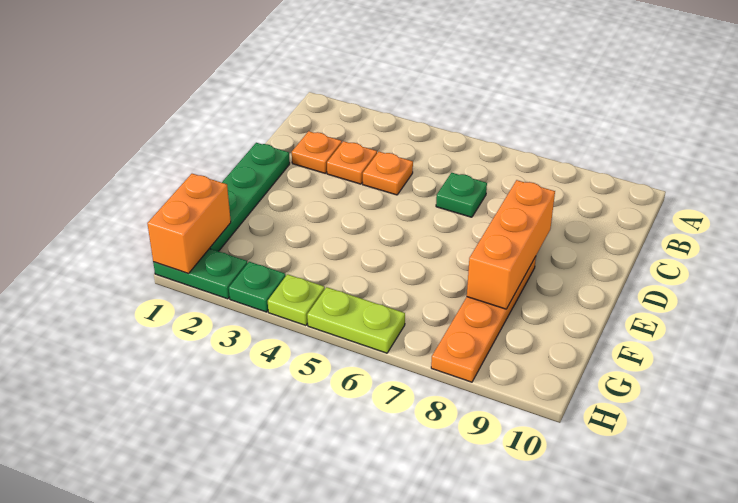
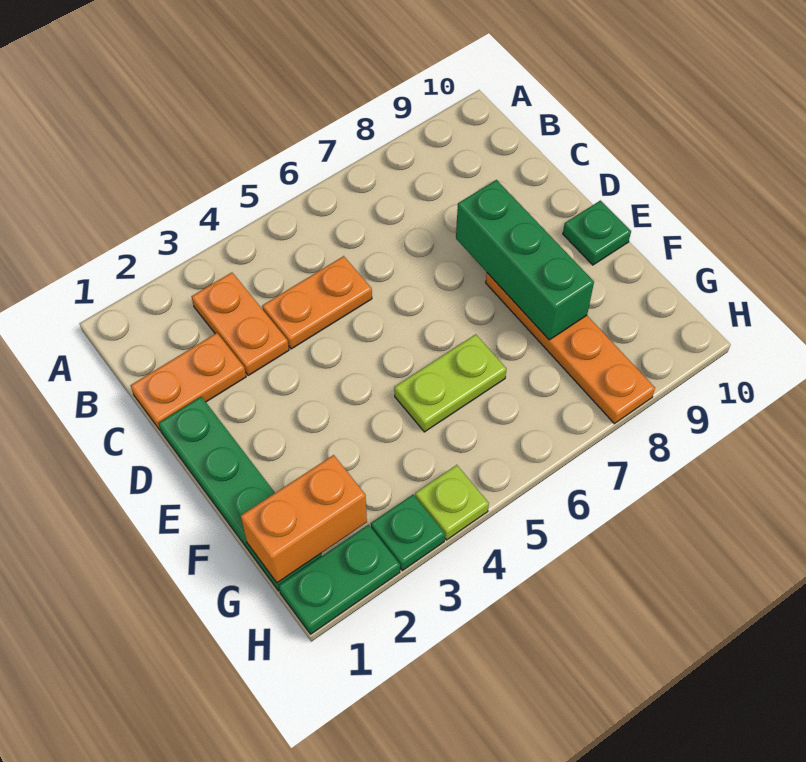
orange plate C2 level 1 -> orange plate C1:C2 level 1
orange plate C3 level 1 -> orange plate B3:C3 level 1
orange plate C4 level 1 -> orange plate C4:C5 level 1
green plate C6 level 1 -> green plate E10 level 1
orange brick D8:F8 level 2 -> green brick D8:F8 level 2
orange brick G1:H1 level 2 -> orange brick G1:G2 level 2
lime plate H5:H6 level 1 -> lime plate F5:F6 level 1

